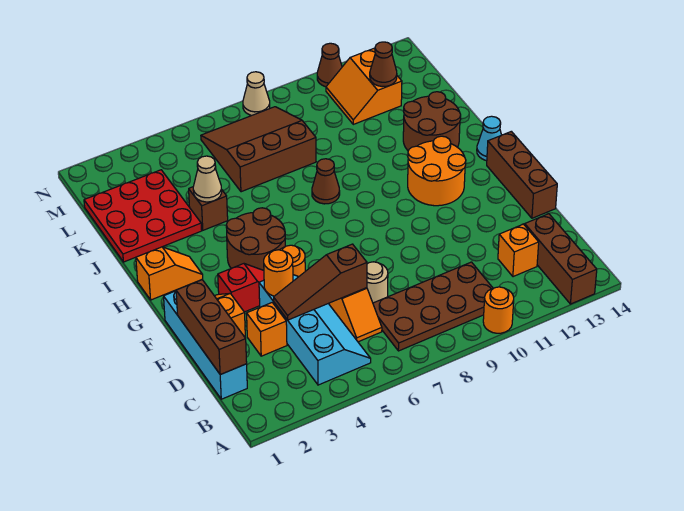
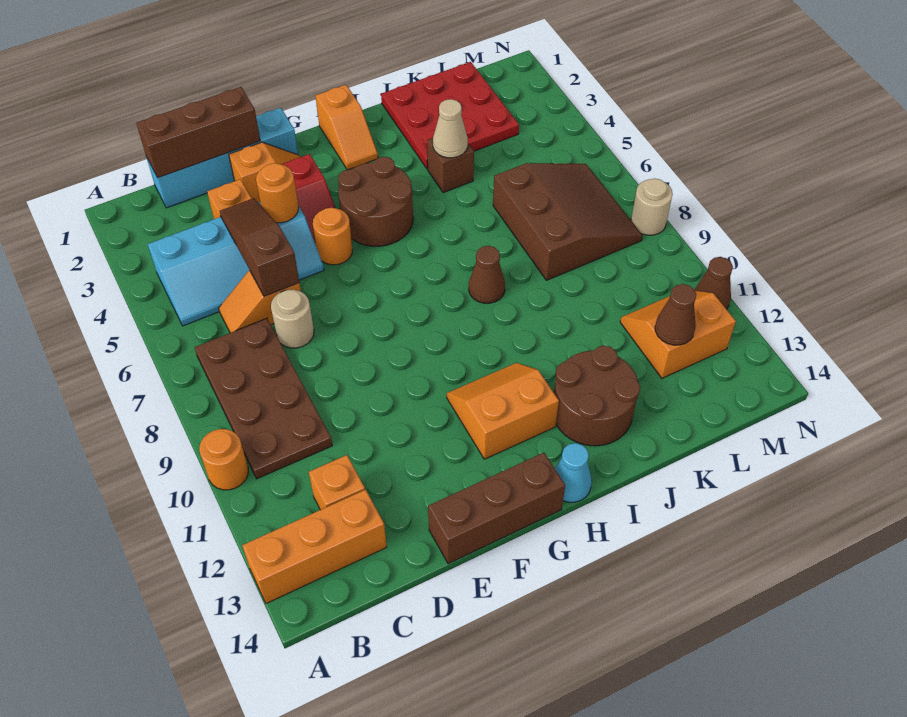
brown brick A13:C13 level 1 -> orange brick A13:C13 level 1
orange round brick G11:H12 level 1 -> orange slope G11:H12 level 1 top 12
tan cone N8 level 1 -> tan round brick N8 level 1

